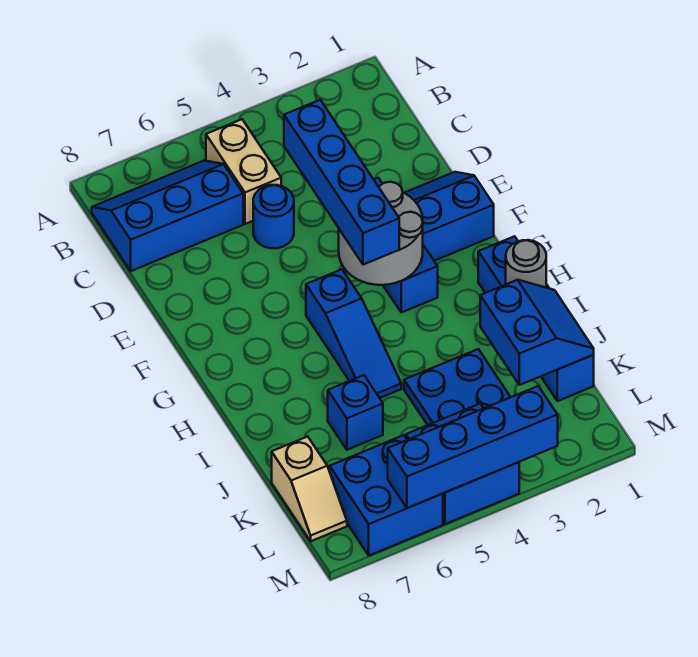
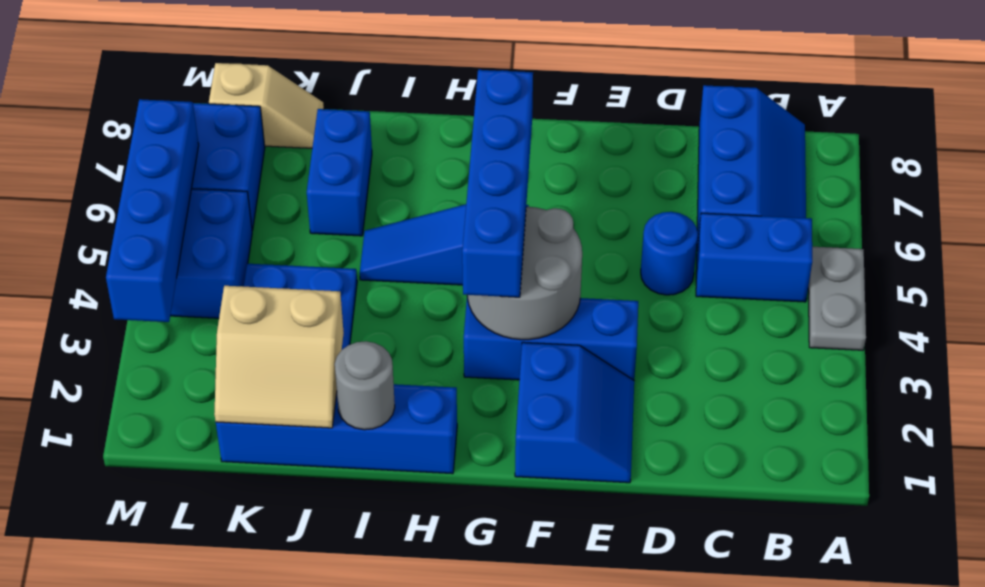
none -> grey plate A4:A5 level 1
tan brick B5:C5 level 1 -> blue brick B5:C5 level 1
blue brick D4:G4 level 3 -> blue brick G3:G6 level 3
blue slope J1:K2 level 2 top 2 -> tan slope J1:K2 level 2 top 2
blue brick J6 level 1 -> blue brick J6:J7 level 1
tan slope K8:L8 level 1 top K -> tan slope K8:L8 level 1 top L

